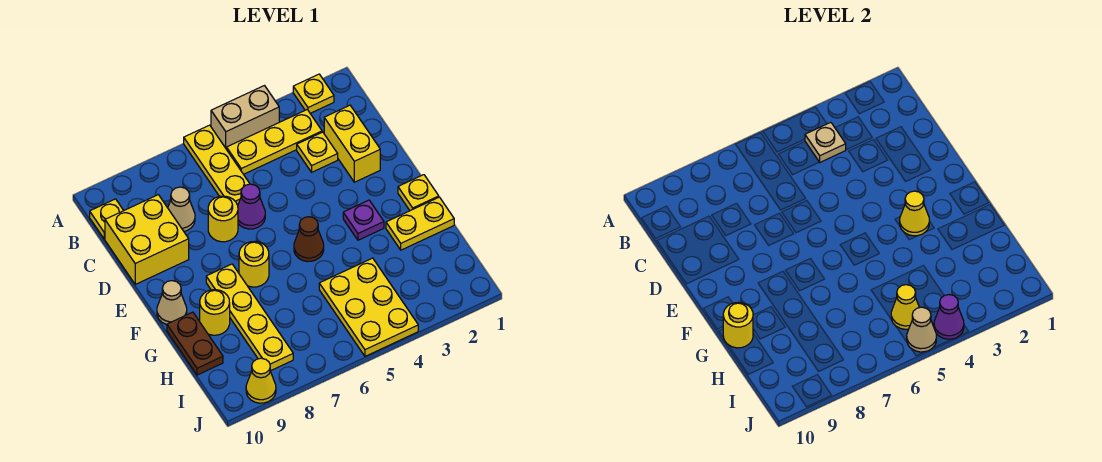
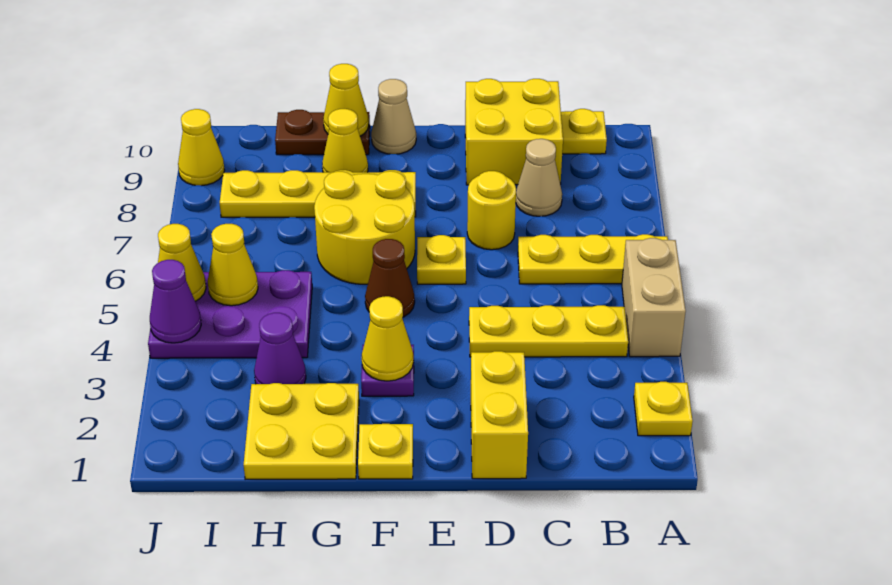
yellow plate B3:B5 level 1 -> yellow plate B4:D4 level 1
tan plate B4 level 2 -> none
yellow brick C2:D2 level 1 -> yellow brick D1:D2 level 1
yellow plate C3 level 1 -> yellow plate E6 level 1
purple cone D6 level 1 -> purple cone H3 level 1
yellow round brick F7 level 1 -> yellow round brick F6:G7 level 1
yellow plate G1:G2 level 1 -> yellow plate G1:H2 level 1
yellow round brick G9 level 1 -> yellow cone G9 level 1
yellow round brick G10 level 2 -> yellow cone G10 level 2
yellow plate H4:J5 level 1 -> purple plate H4:J5 level 1
tan cone J5 level 2 -> yellow cone J5 level 2

